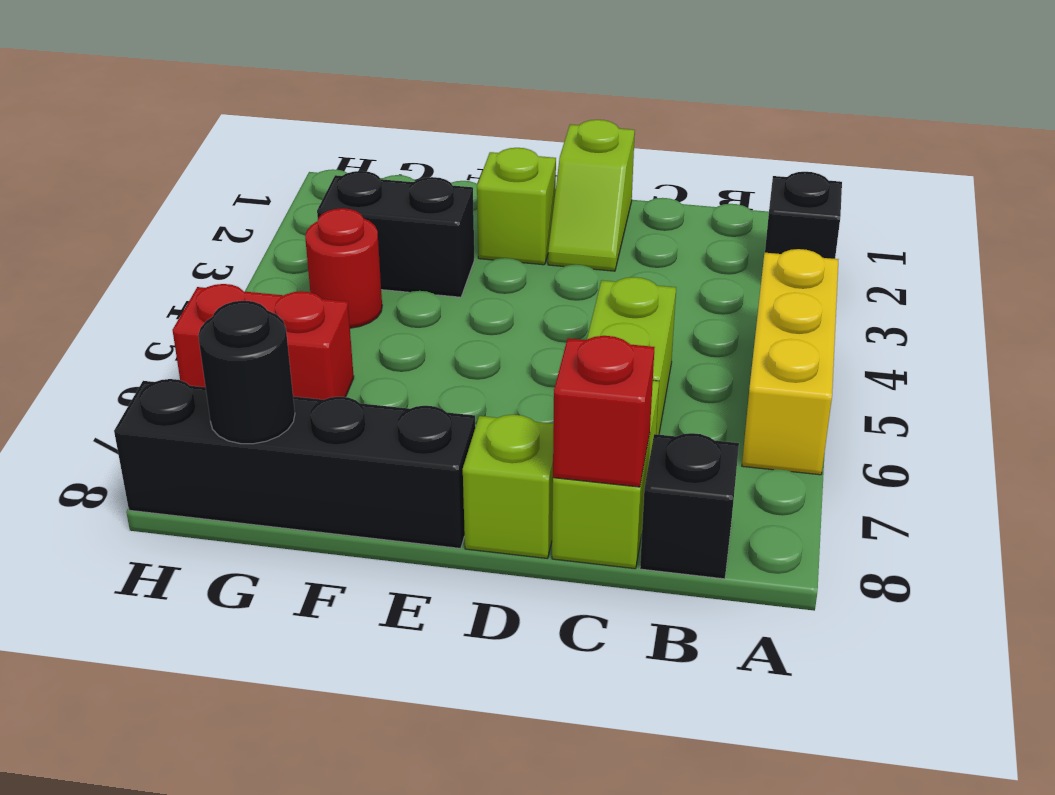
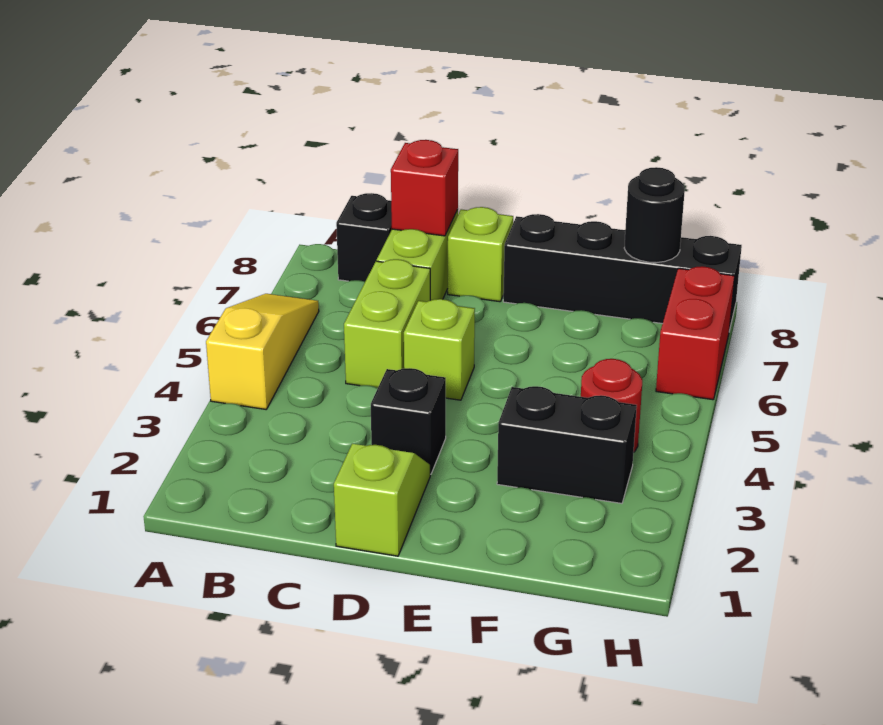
black brick A2 level 1 -> black brick D3 level 1
yellow brick A4:A6 level 1 -> yellow slope A4:A6 level 1 top 4
lime brick E2 level 1 -> lime brick D5 level 1
red brick G6:H6 level 1 -> red brick H6:H7 level 1

